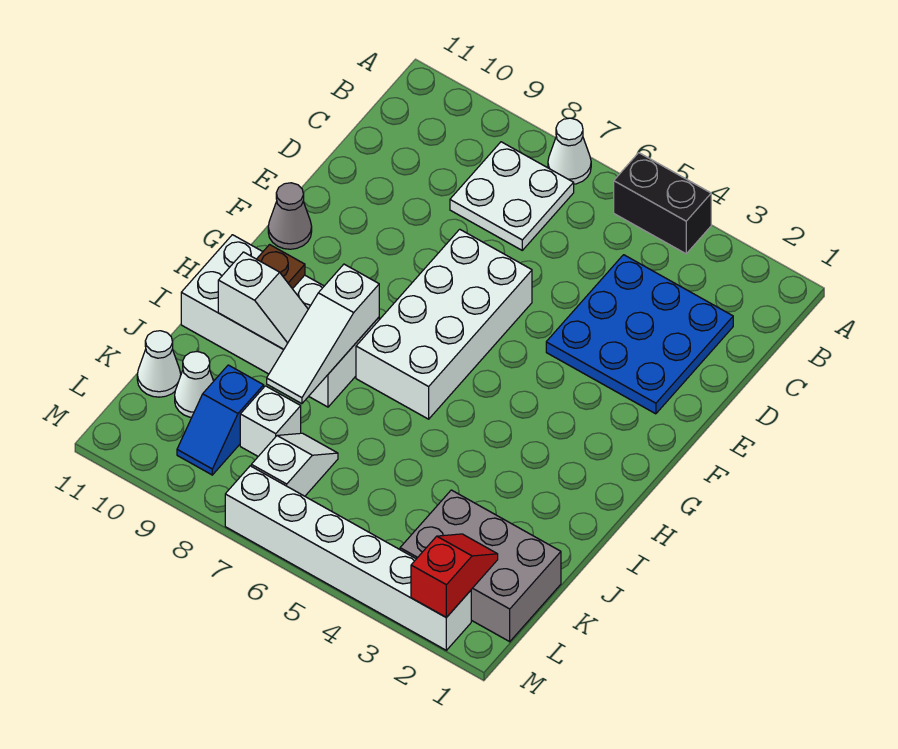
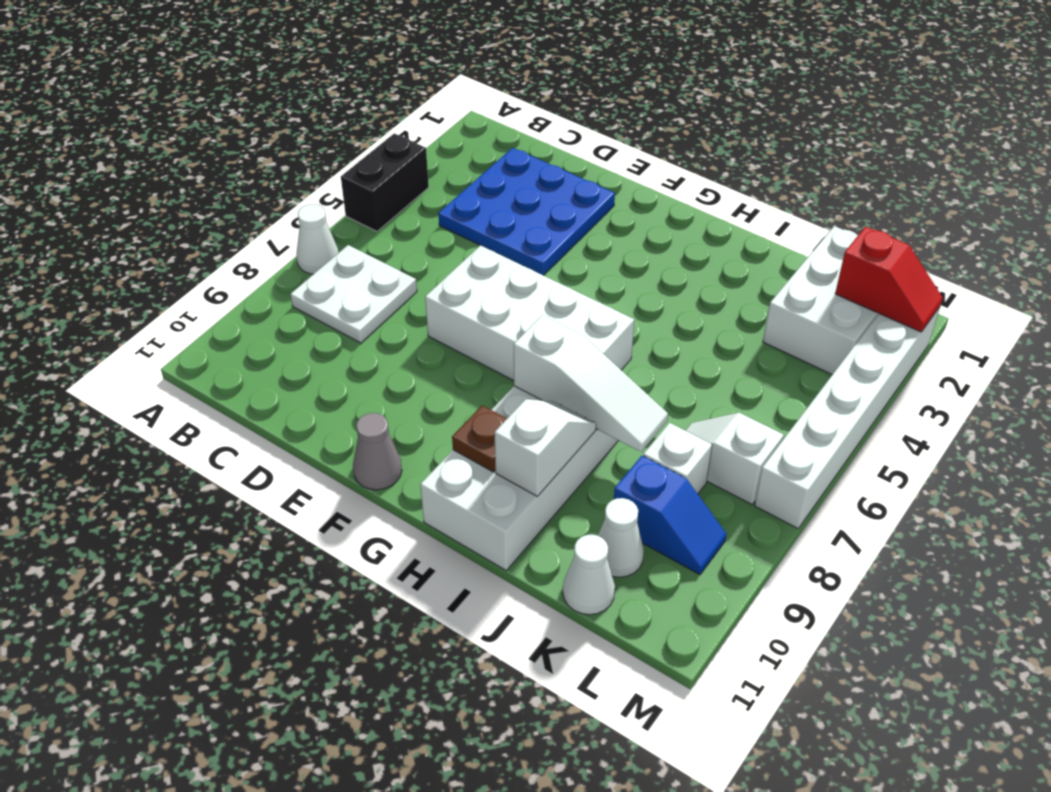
grey brick K1:L3 level 1 -> white brick K1:L3 level 1
red slope L2:M2 level 2 top M -> red slope L2:M2 level 2 top L

